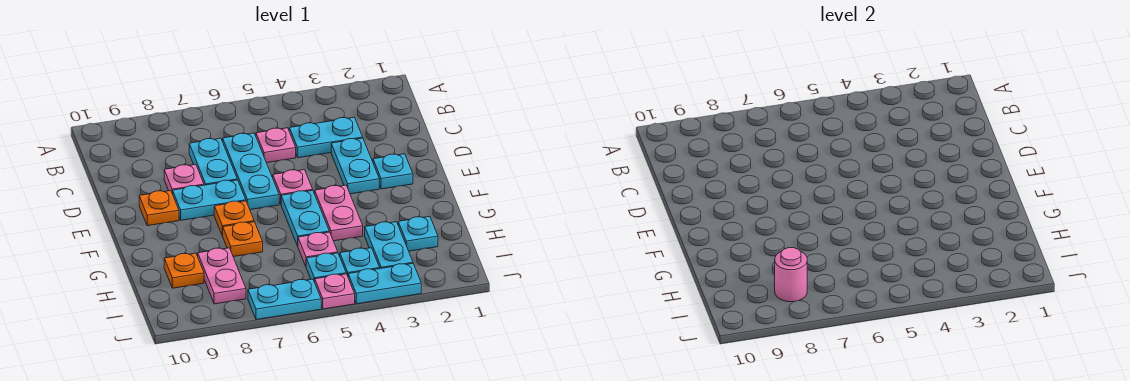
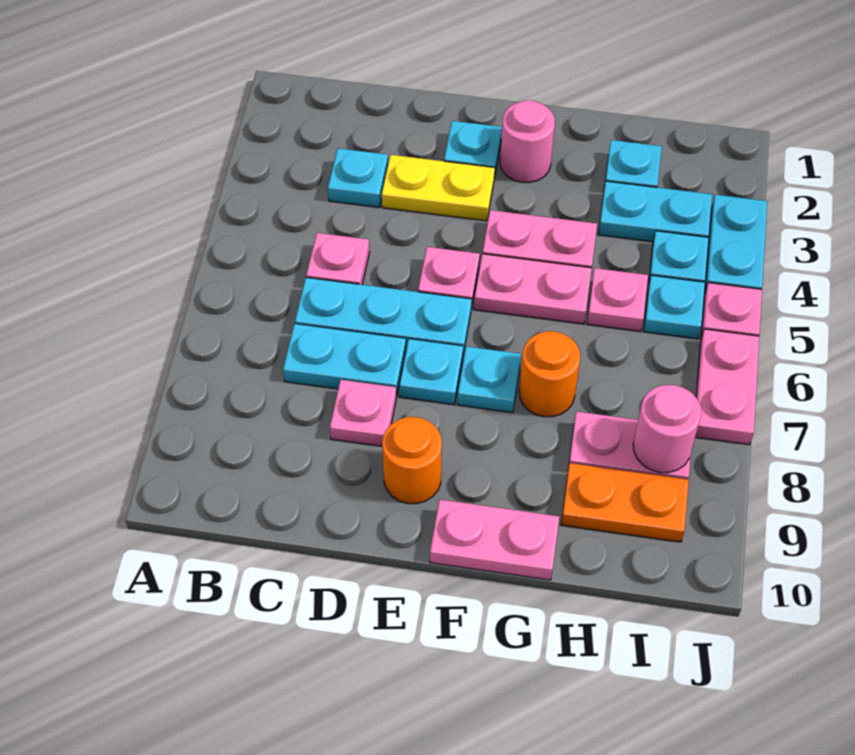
cyan plate C3:C4 level 1 -> cyan plate C3 level 1
cyan plate D3:E3 level 1 -> yellow plate D3:E3 level 1
cyan plate E7:E8 level 1 -> cyan plate E7 level 1
orange plate E9 level 1 -> orange round brick E9 level 1
none -> pink round brick F2 level 1
cyan plate F5:G5 level 1 -> pink plate F5:G5 level 1
orange plate F7 level 1 -> cyan plate F7 level 1
none -> pink plate F10:G10 level 1
orange plate G7 level 1 -> orange round brick G7 level 1
orange plate H9 level 1 -> orange plate H9:I9 level 1
cyan plate J6:J7 level 1 -> pink plate J6:J7 level 1

